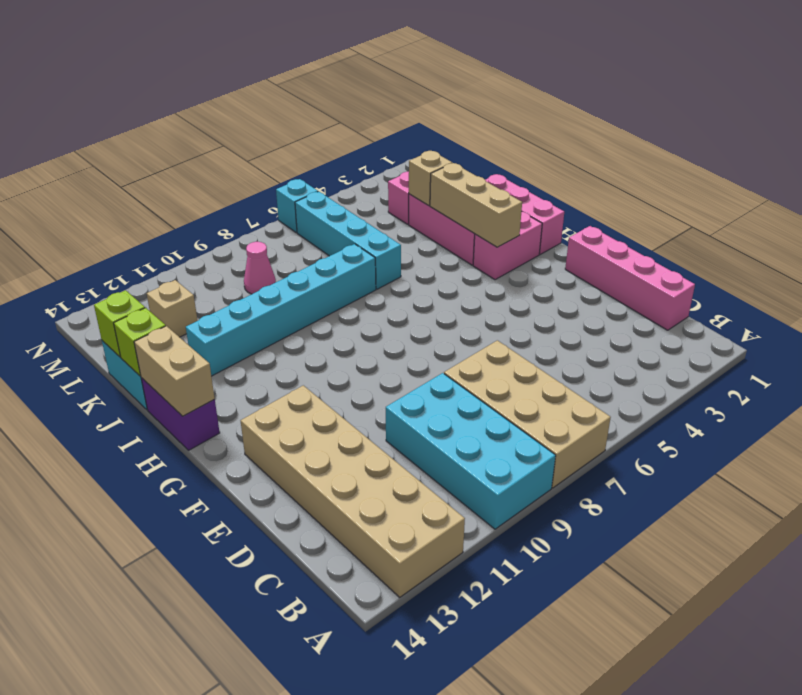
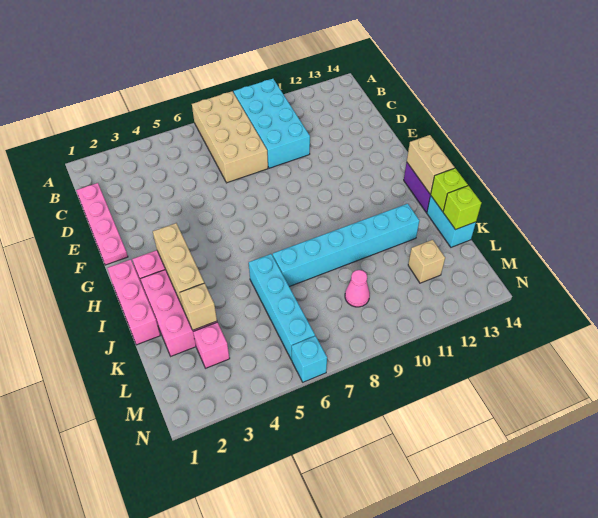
tan brick A12:F13 level 1 -> none
pink brick C1:F1 level 1 -> pink plate C1:F1 level 1

